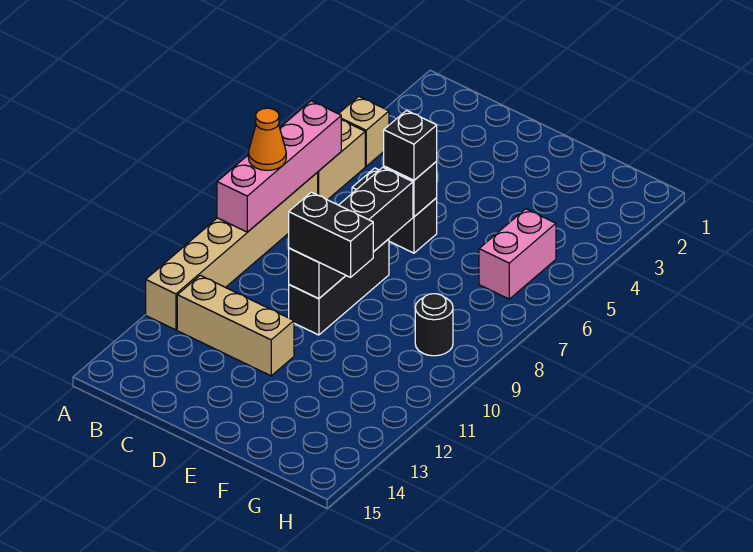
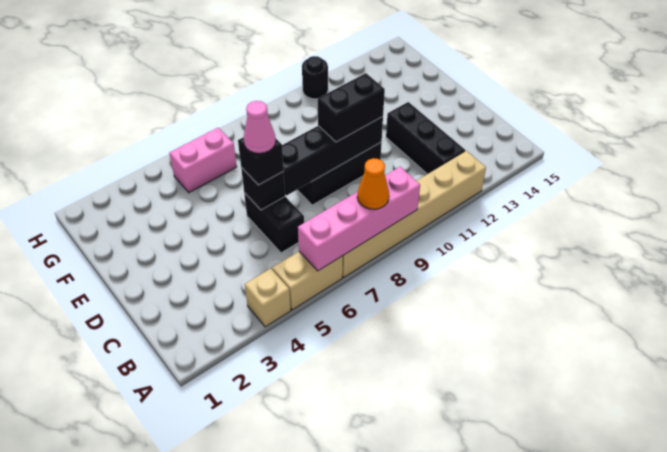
tan brick B12:D12 level 1 -> black brick B12:D12 level 1
none -> pink cone D6 level 4
black brick D10:E10 level 3 -> black brick D9:D10 level 3
black round brick G9 level 1 -> black round brick H11 level 1

